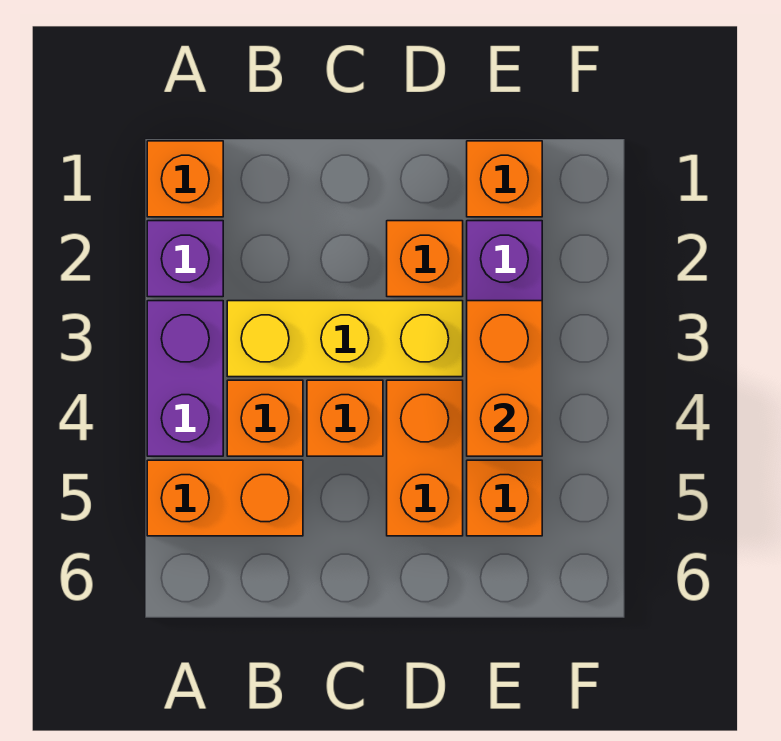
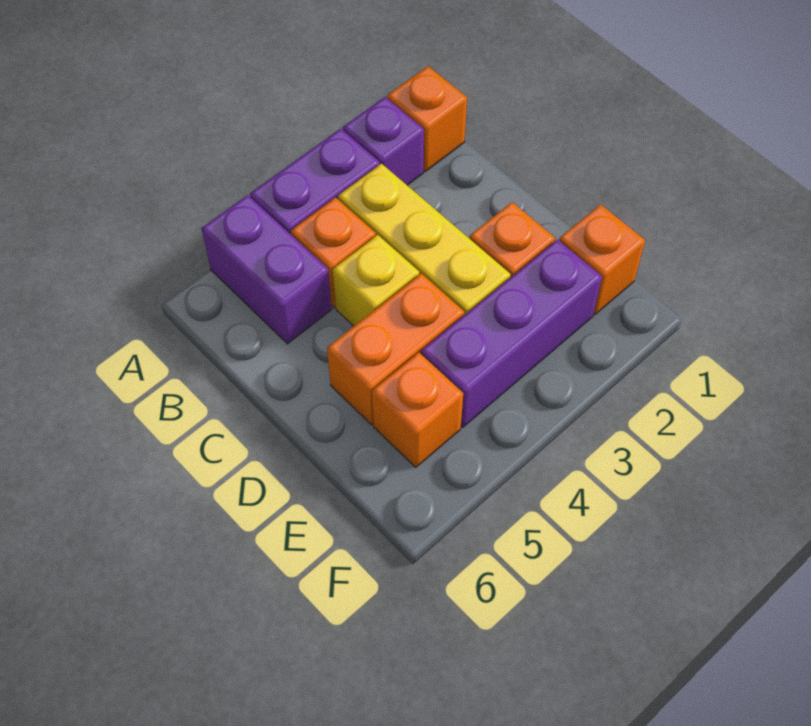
orange brick A5:B5 level 1 -> purple brick A5:B5 level 1
orange brick C4 level 1 -> yellow brick C4 level 1
orange brick E3:E4 level 2 -> none

